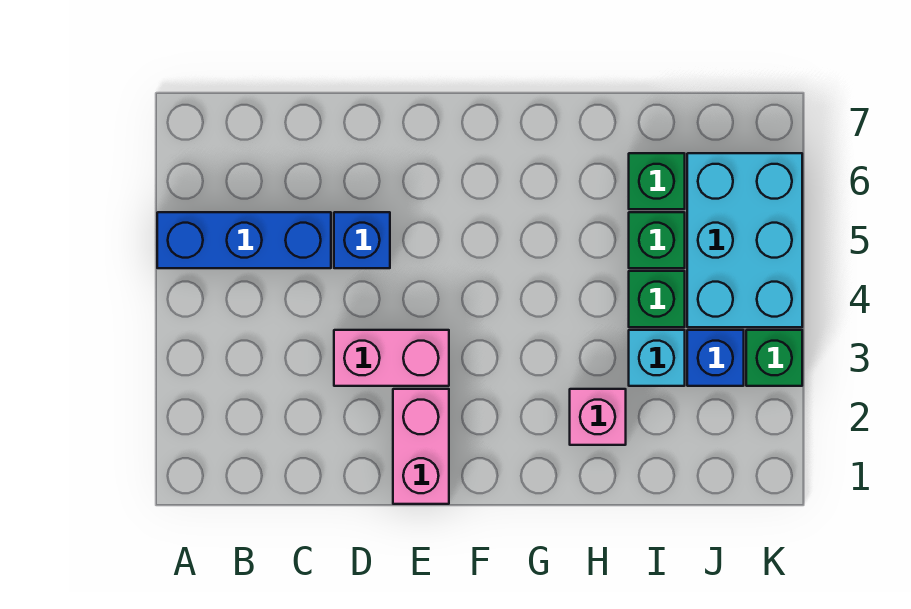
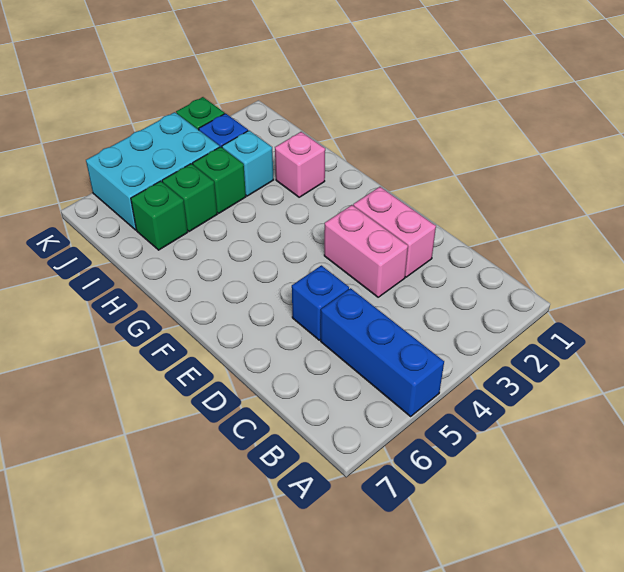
pink brick E1:E2 level 1 -> pink brick D2:E2 level 1

